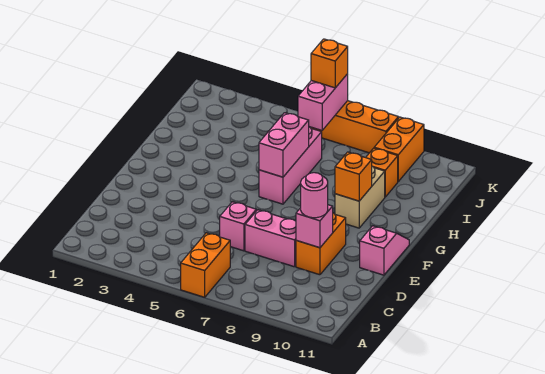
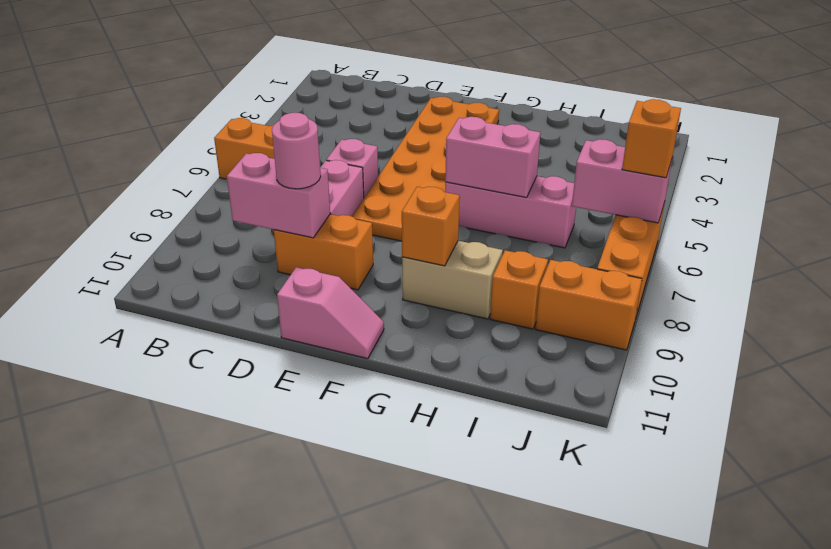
pink brick D9 level 2 -> pink brick C9:D9 level 2
none -> orange plate E2:F7 level 1

